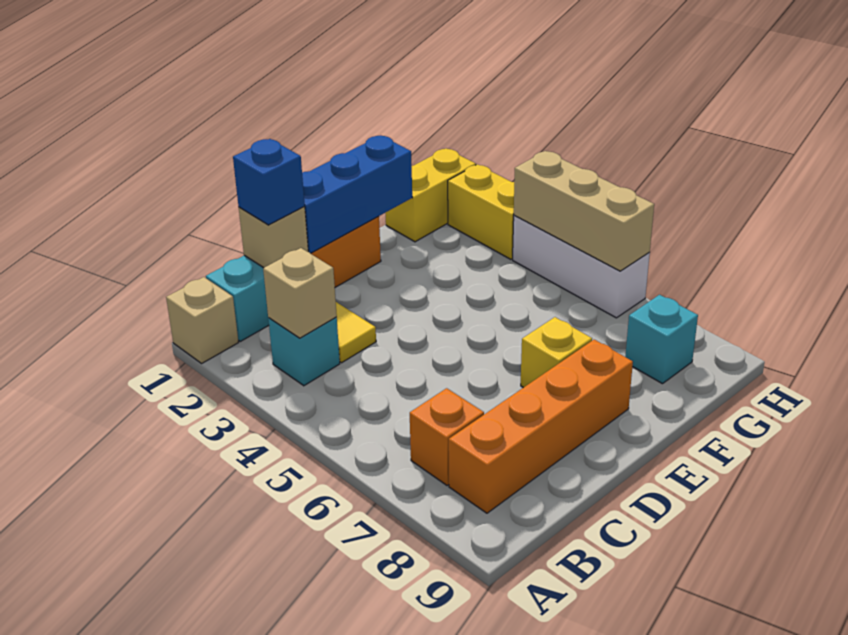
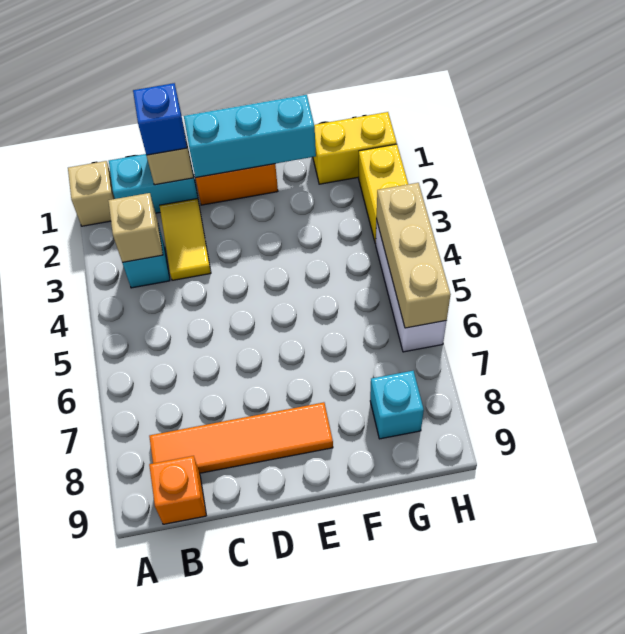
orange brick B7 level 1 -> orange brick B9 level 1
orange brick B8:E8 level 1 -> orange tile B8:E8 level 1
blue brick D1:F1 level 2 -> cyan brick D1:F1 level 2
yellow brick E7 level 1 -> none

